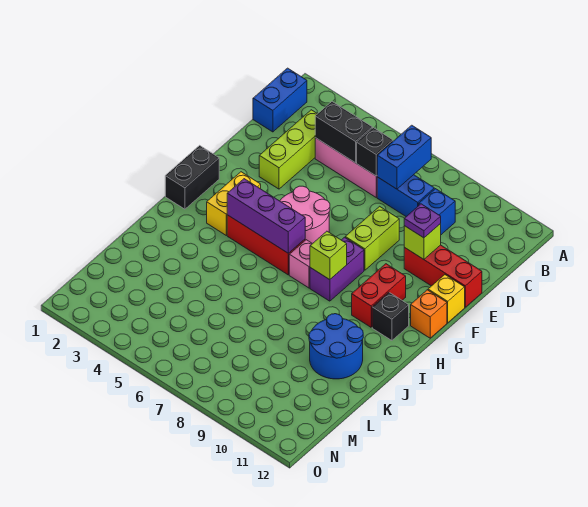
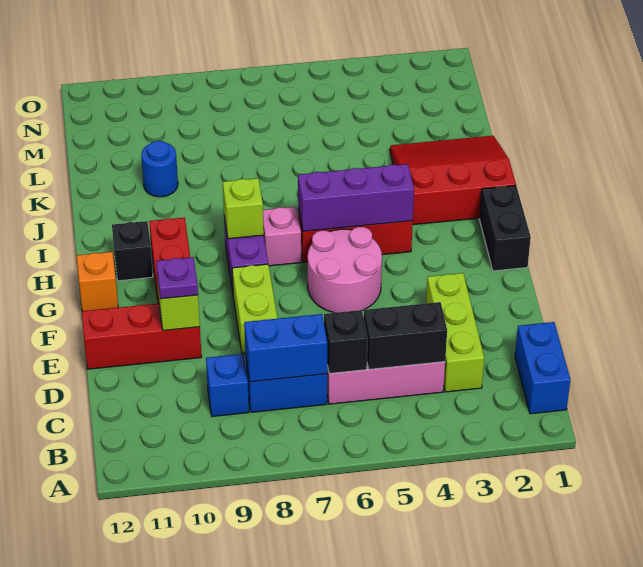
blue brick B7:C7 level 2 -> blue brick C7:C8 level 2
yellow brick F12 level 1 -> none
yellow brick G3:H3 level 1 -> none
none -> red slope I1:K3 level 1 top I
blue round brick J10:K11 level 1 -> blue round brick K10 level 1

